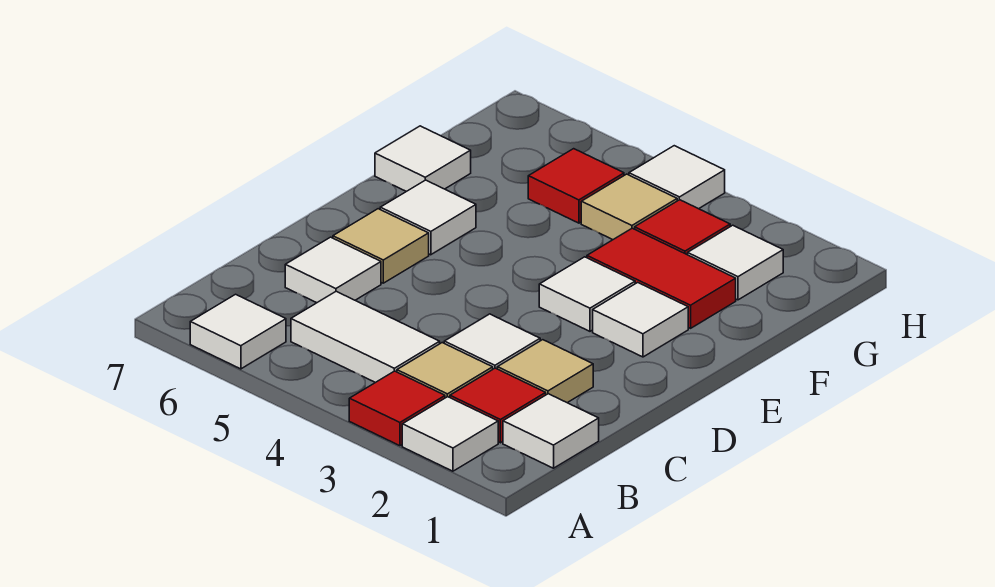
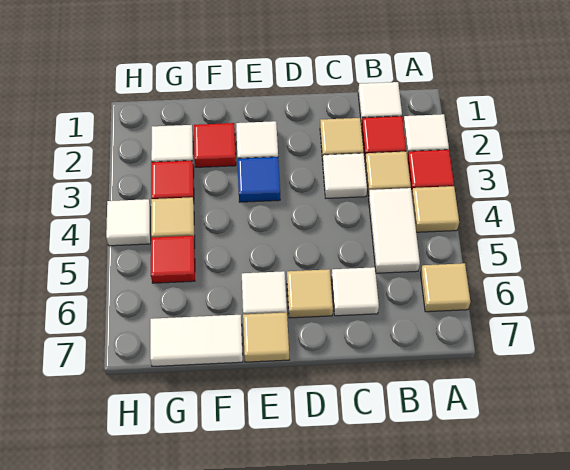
none -> tan tile A4 level 1
white tile A6 level 1 -> tan tile A6 level 1
white tile E3 level 1 -> blue tile E3 level 1
none -> tan tile E7 level 1
red tile F2:F3 level 1 -> red tile F2 level 1
white tile F7 level 1 -> white tile F7:G7 level 1

